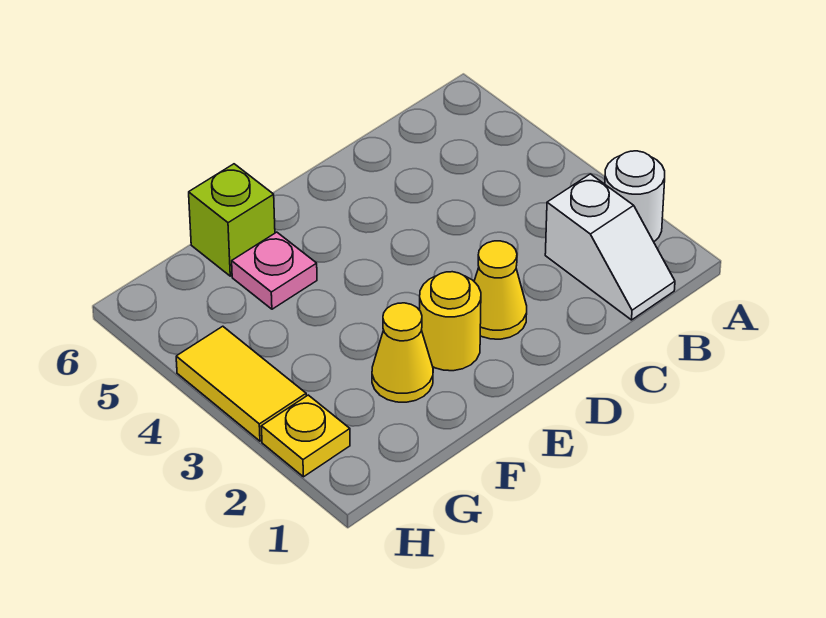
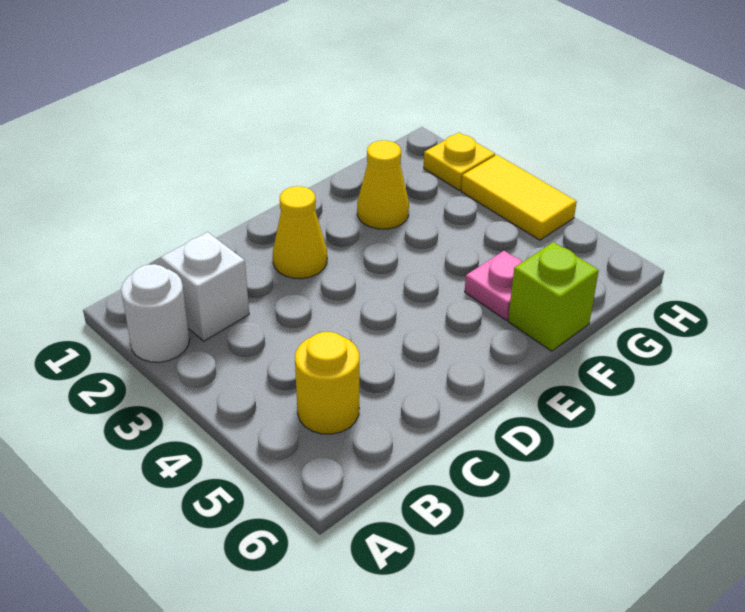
yellow round brick E2 level 1 -> yellow round brick B5 level 1

